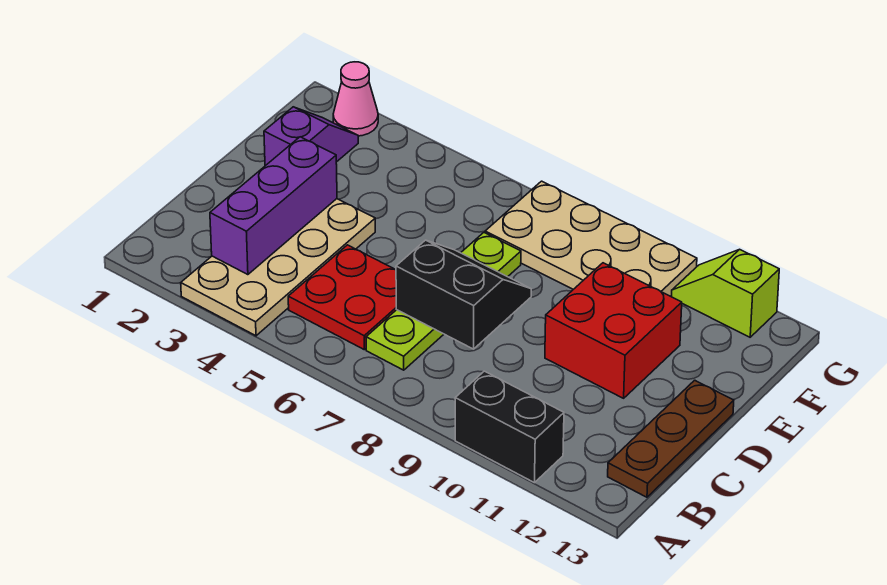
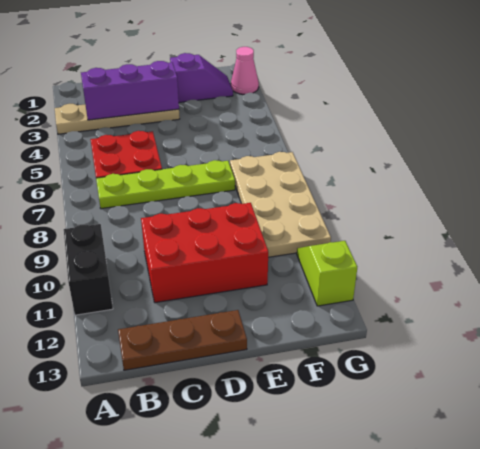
tan plate A3:D4 level 1 -> tan plate A3:D3 level 1
black slope C7:D8 level 2 top C -> none
red brick D10:E11 level 1 -> red brick C10:E11 level 1

